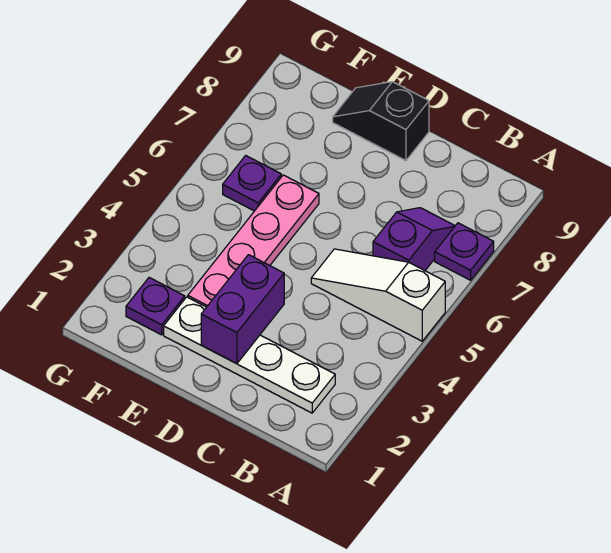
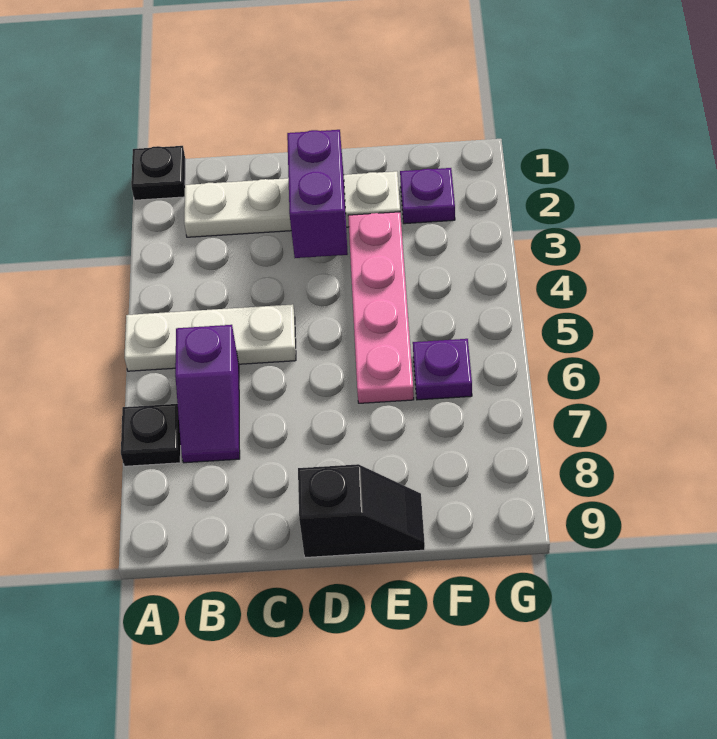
none -> black plate A1 level 1
white slope A5:C5 level 1 top A -> white plate A5:C5 level 1
purple plate A7 level 1 -> black plate A7 level 1

